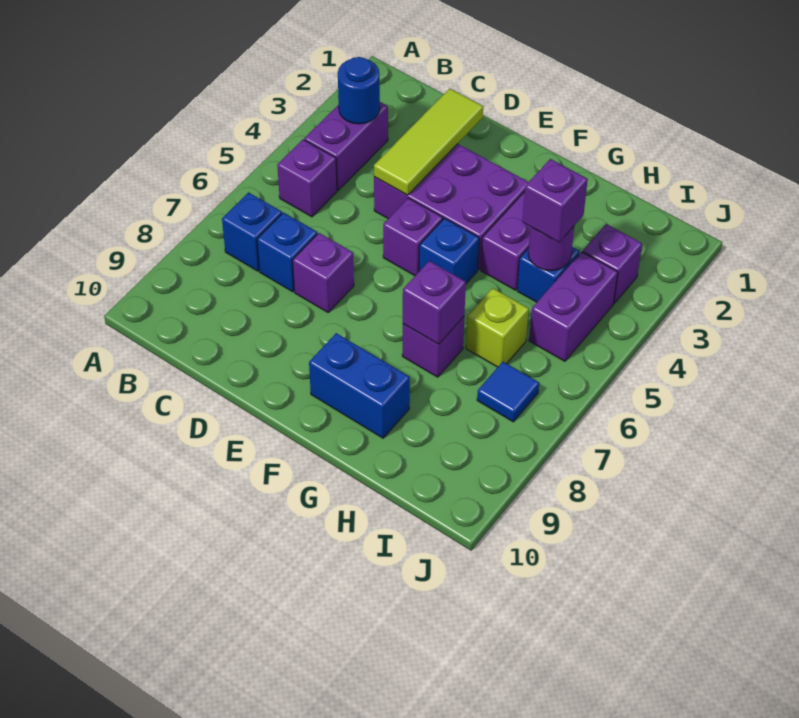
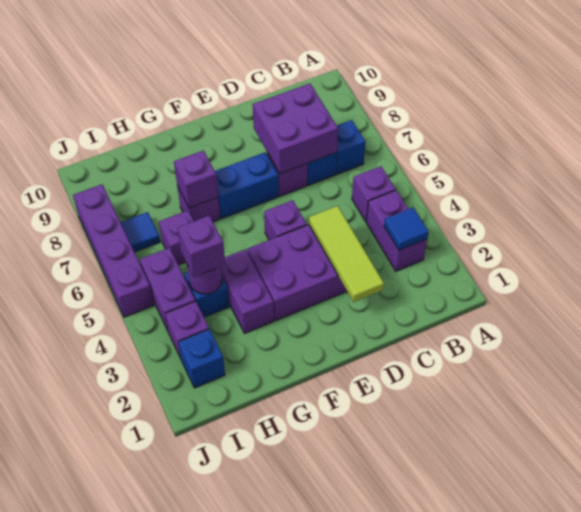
blue round brick B3 level 2 -> blue tile B3 level 2
none -> purple brick C7:D8 level 2
blue brick F5 level 1 -> blue brick I2 level 1
blue brick F9:G9 level 1 -> blue brick E7:F7 level 1
lime brick H6 level 1 -> purple brick H6 level 1
none -> purple brick J5:J8 level 1

